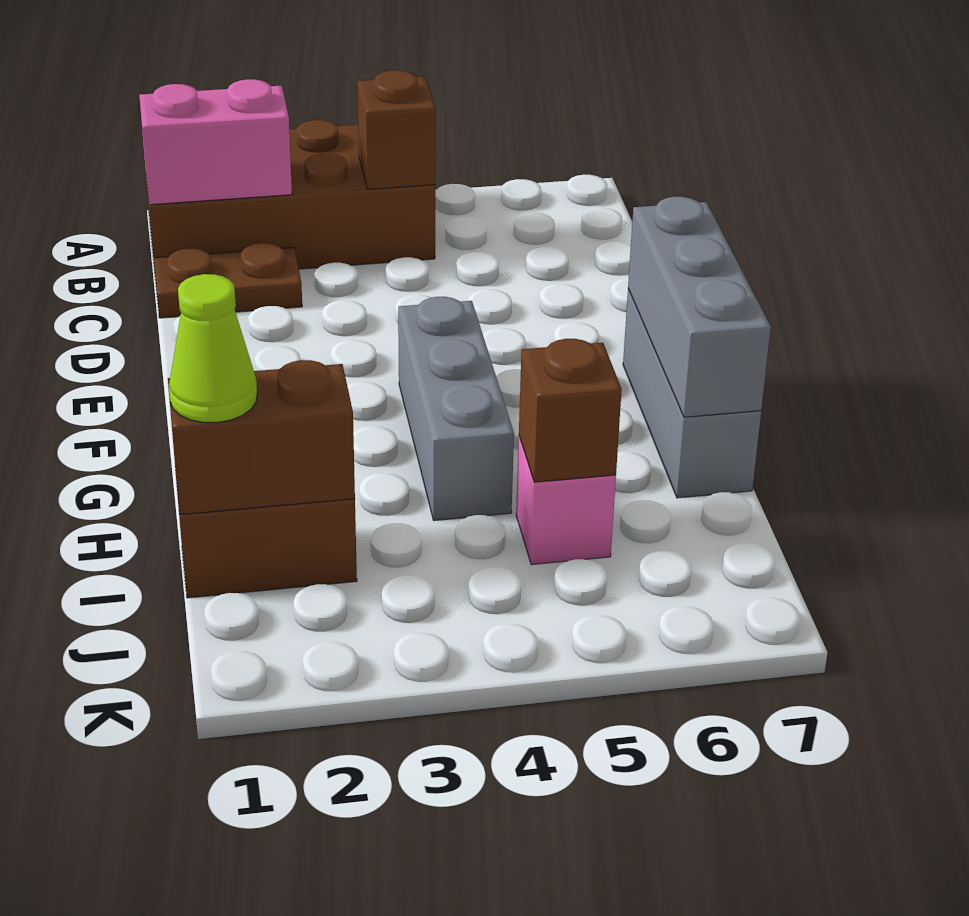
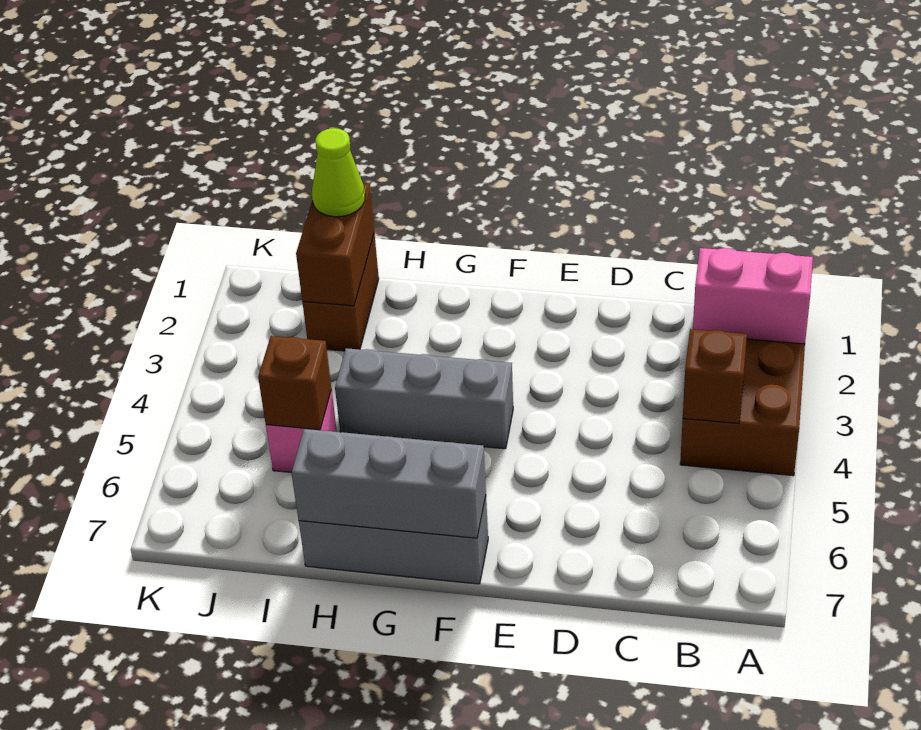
pink brick B1:B2 level 2 -> pink brick A2:B2 level 2
brown plate C1:C2 level 1 -> none

